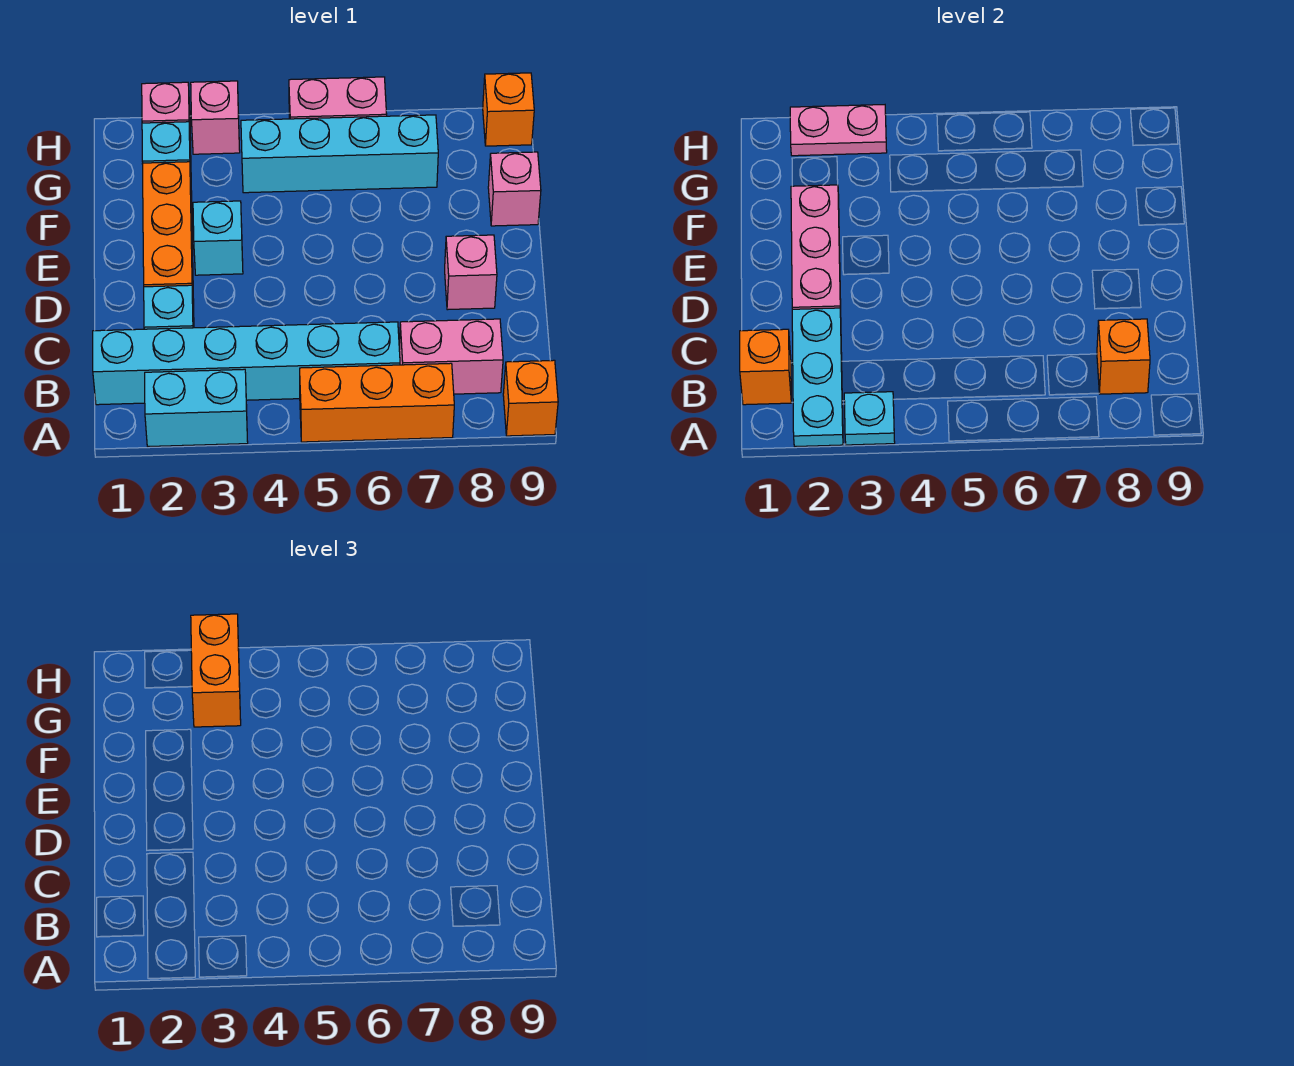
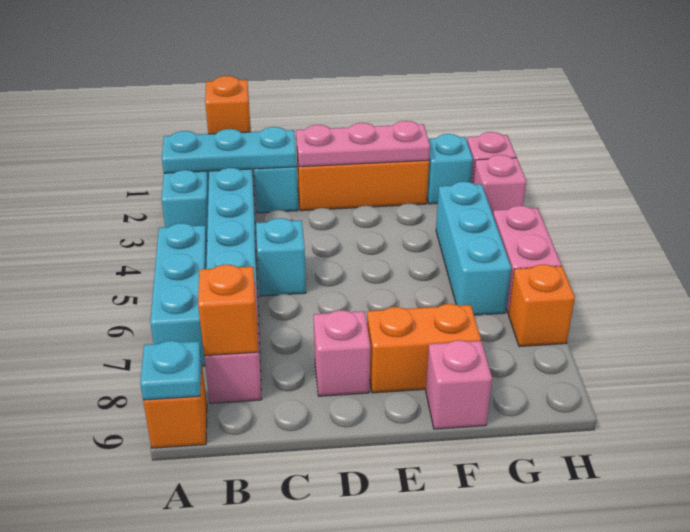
cyan plate A3 level 2 -> cyan plate A9 level 2
orange brick A5:A7 level 1 -> cyan brick A5:A7 level 1
cyan brick E3 level 1 -> cyan brick C5 level 1
orange brick G3:H3 level 3 -> orange brick E8:F8 level 1
cyan brick G4:G7 level 1 -> cyan brick G4:G6 level 1
pink plate H2:H3 level 2 -> none
orange brick H9 level 1 -> orange brick H7 level 1

